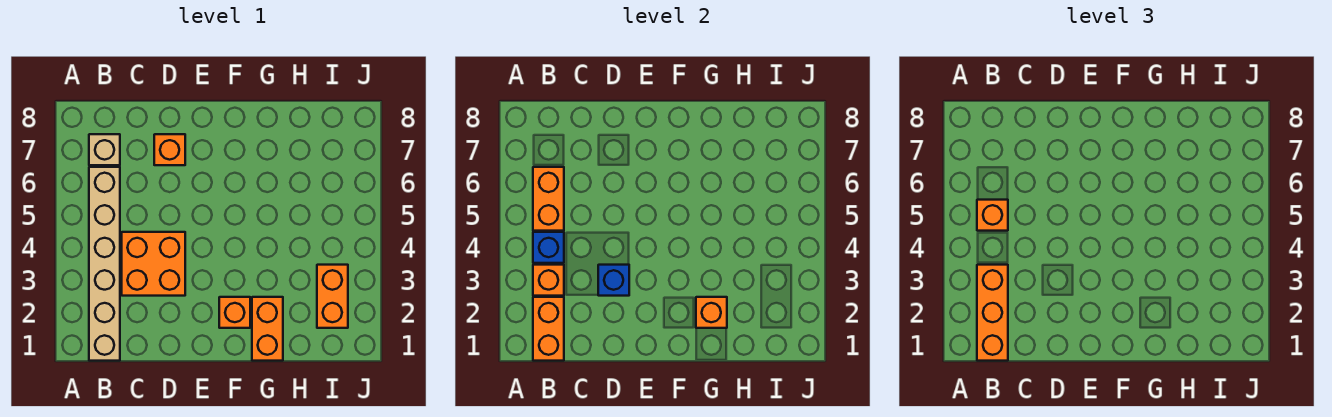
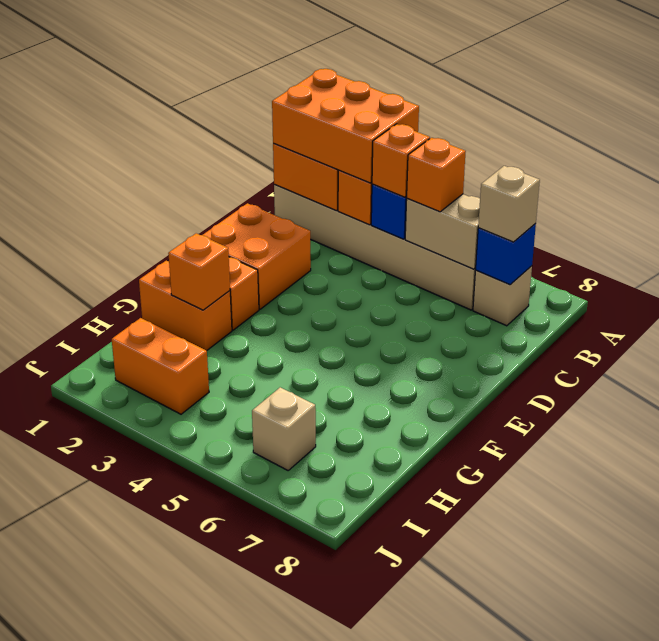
orange brick B1:B3 level 3 -> orange brick A1:B3 level 3
orange brick B5:B6 level 2 -> tan brick B5:B6 level 2
none -> tan brick B7 level 3
orange brick C3:D4 level 1 -> orange brick D1:E2 level 1
blue brick D3 level 2 -> blue brick B7 level 2
orange brick D7 level 1 -> orange brick B4 level 3
none -> tan brick I6 level 1

